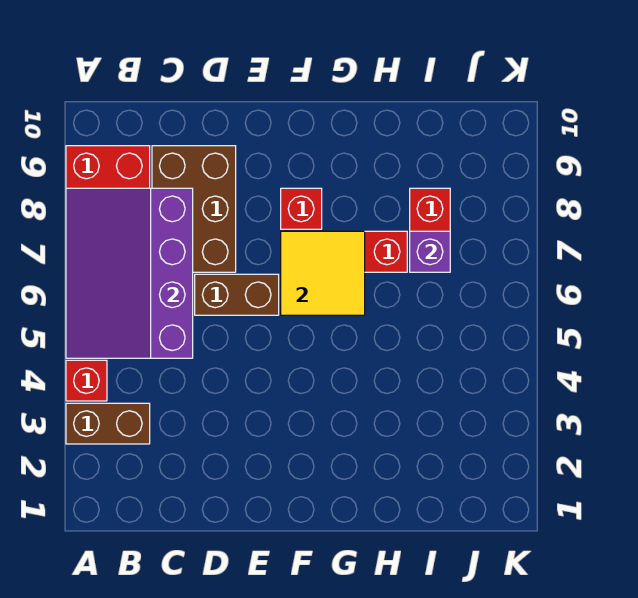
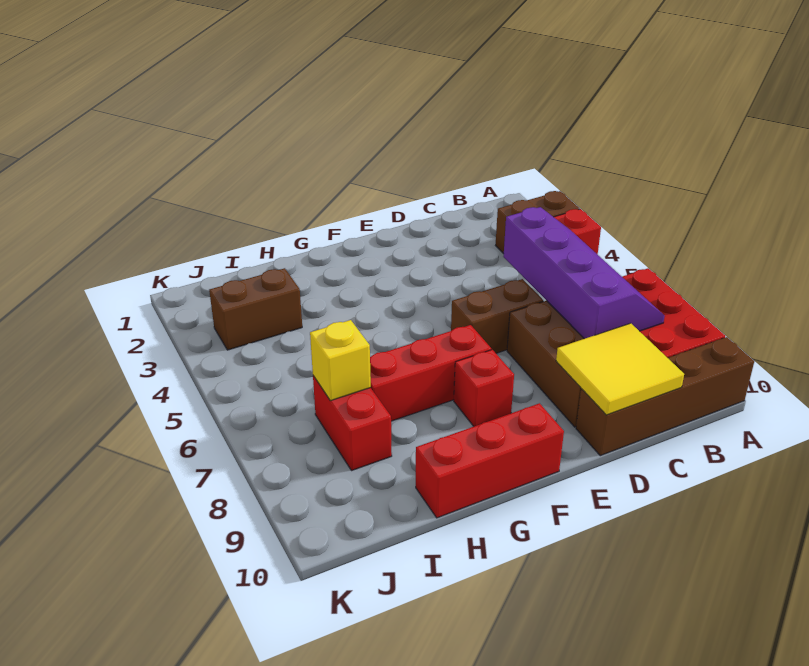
purple slope A5:C8 level 2 top C -> purple slope B5:C8 level 2 top C
none -> brown brick A10:D10 level 1
yellow tile F6:G7 level 2 -> yellow tile C9:D10 level 2
none -> red brick F10:H10 level 1
none -> brown brick I3:J3 level 1
purple brick I7 level 2 -> yellow brick I7 level 2

